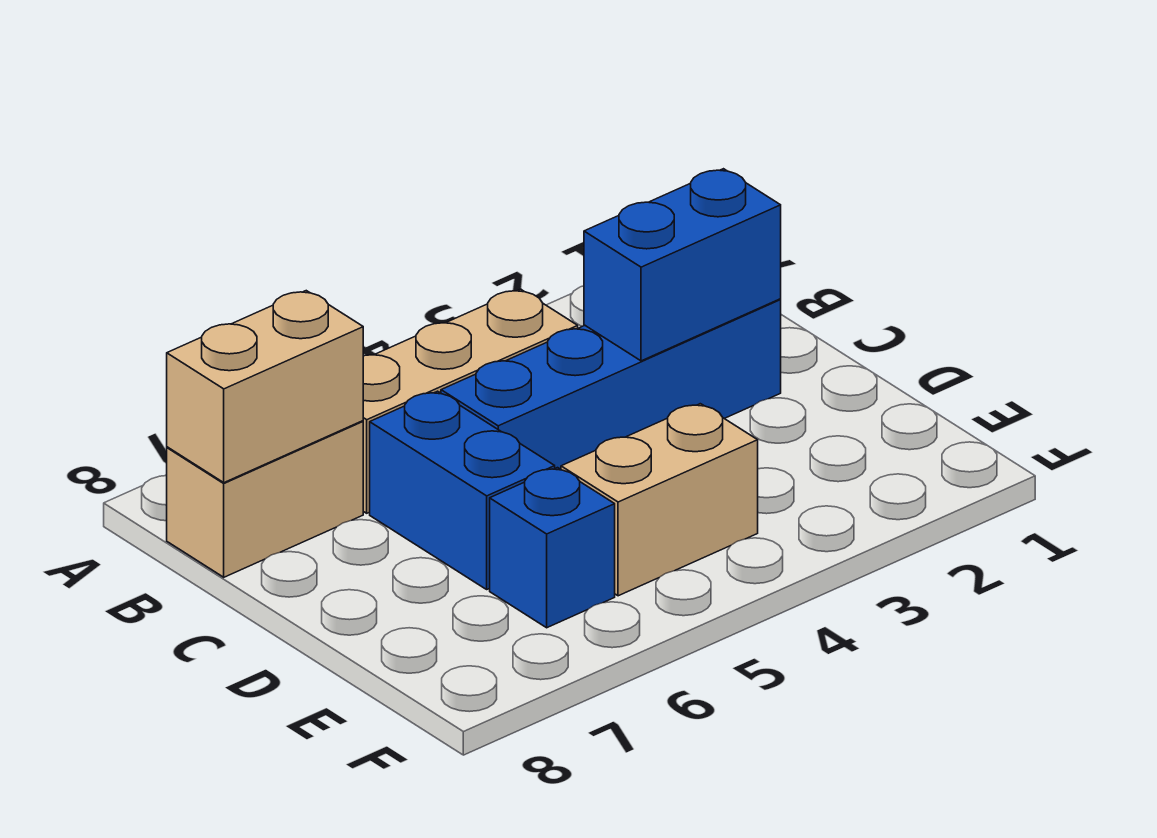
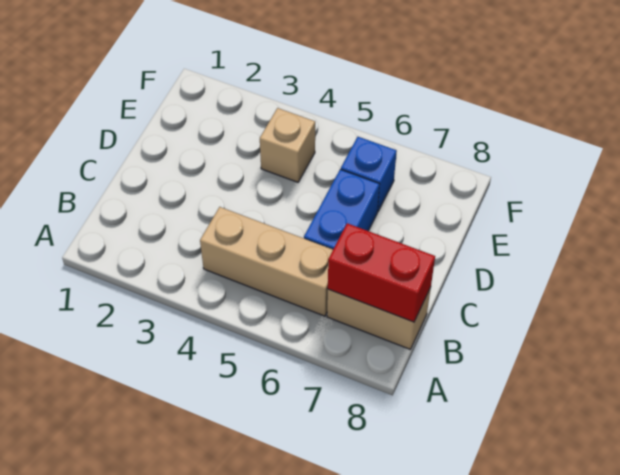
tan brick B7:B8 level 2 -> red brick B7:B8 level 2
blue brick C2:C5 level 1 -> none
blue brick C2:C3 level 2 -> none
tan brick E4:E5 level 1 -> tan brick E4 level 1

